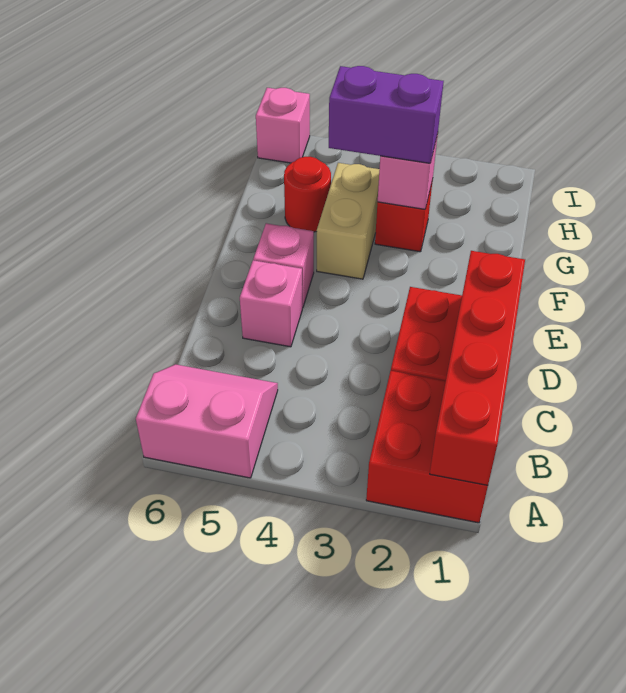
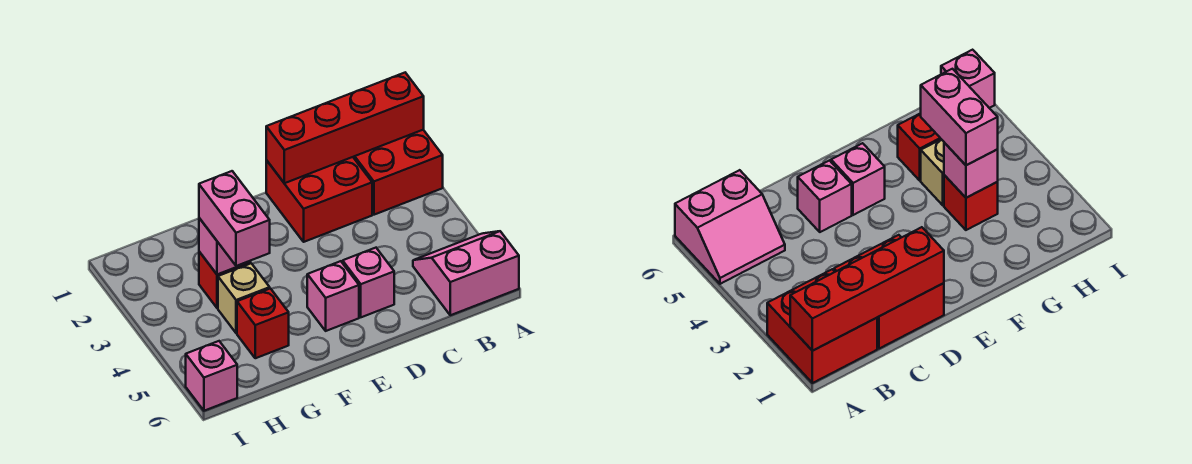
pink slope A5:B6 level 1 top A -> pink slope A5:B6 level 1 top 6
tan brick F4:G4 level 1 -> tan brick G4 level 1
purple brick G3:G4 level 3 -> pink brick G3:G4 level 3
red round brick G5 level 1 -> red brick G5 level 1

